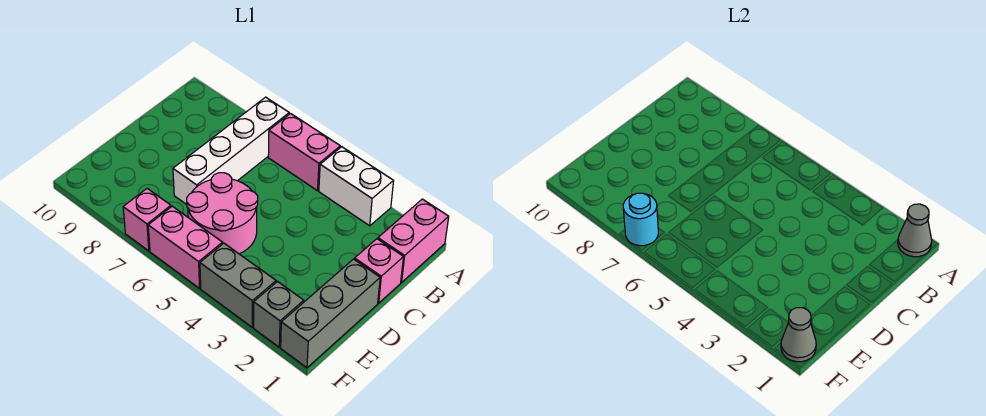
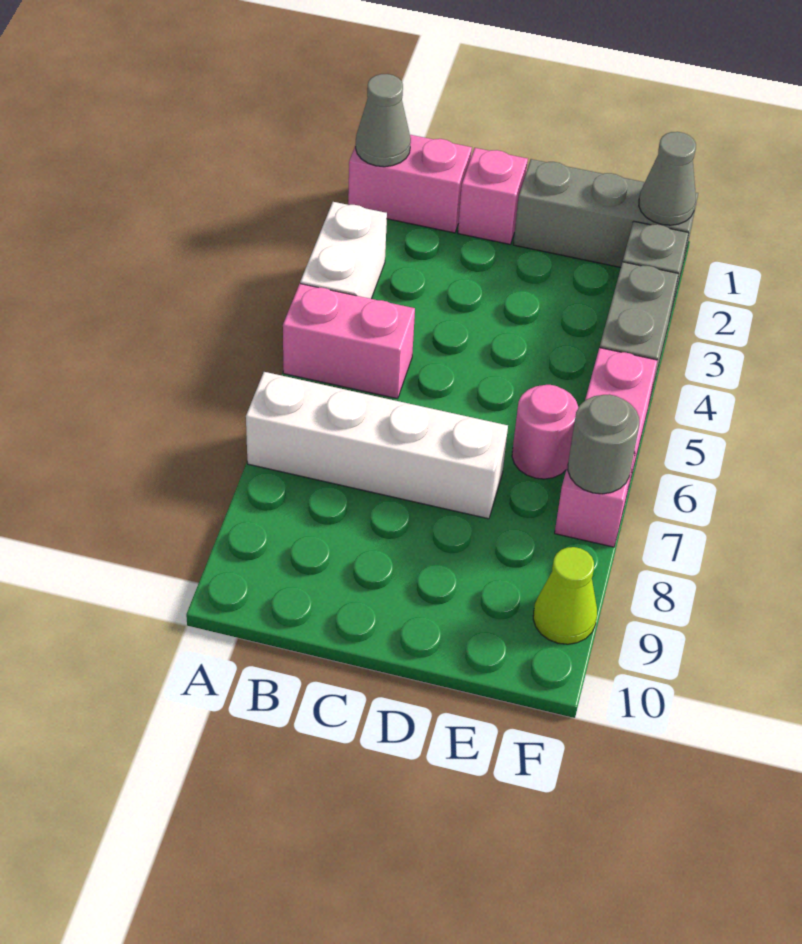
pink brick A5:A6 level 1 -> pink brick A5:B5 level 1
pink round brick D5:E6 level 1 -> pink round brick E6 level 1
cyan round brick F7 level 2 -> grey round brick F7 level 2
none -> lime cone F9 level 1

